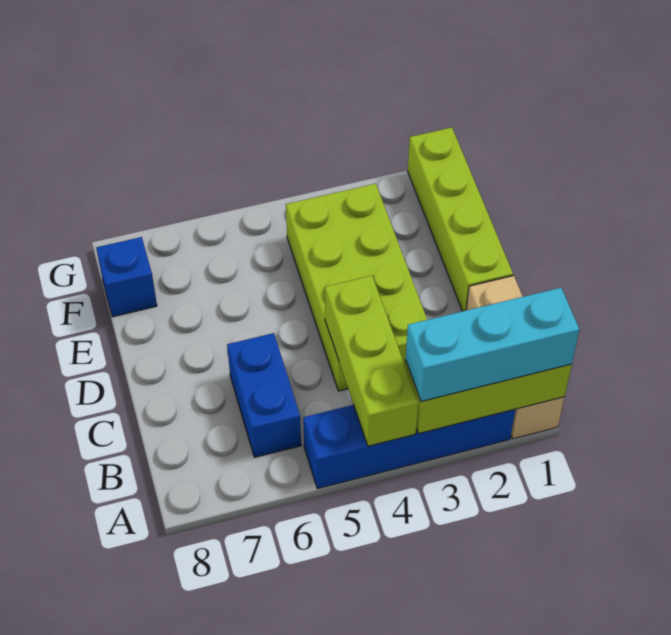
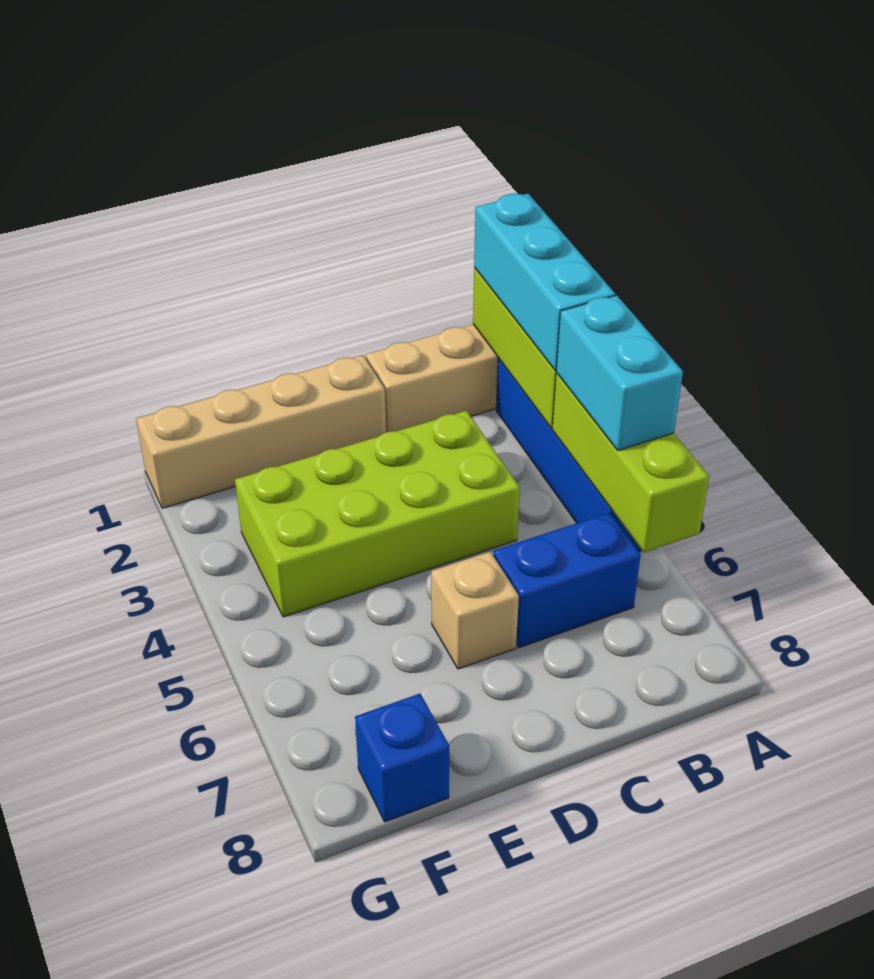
lime brick A4:C4 level 2 -> lime brick A4:A6 level 2
none -> cyan brick A4:A5 level 3
lime brick D1:G1 level 1 -> tan brick D1:G1 level 1
none -> tan brick D6 level 1

